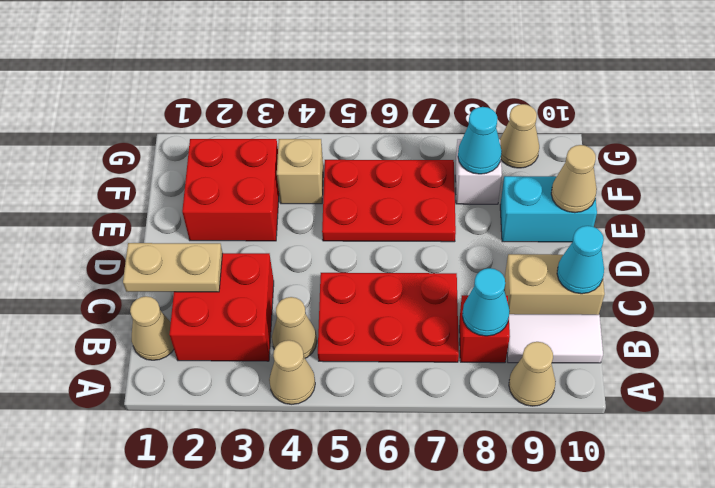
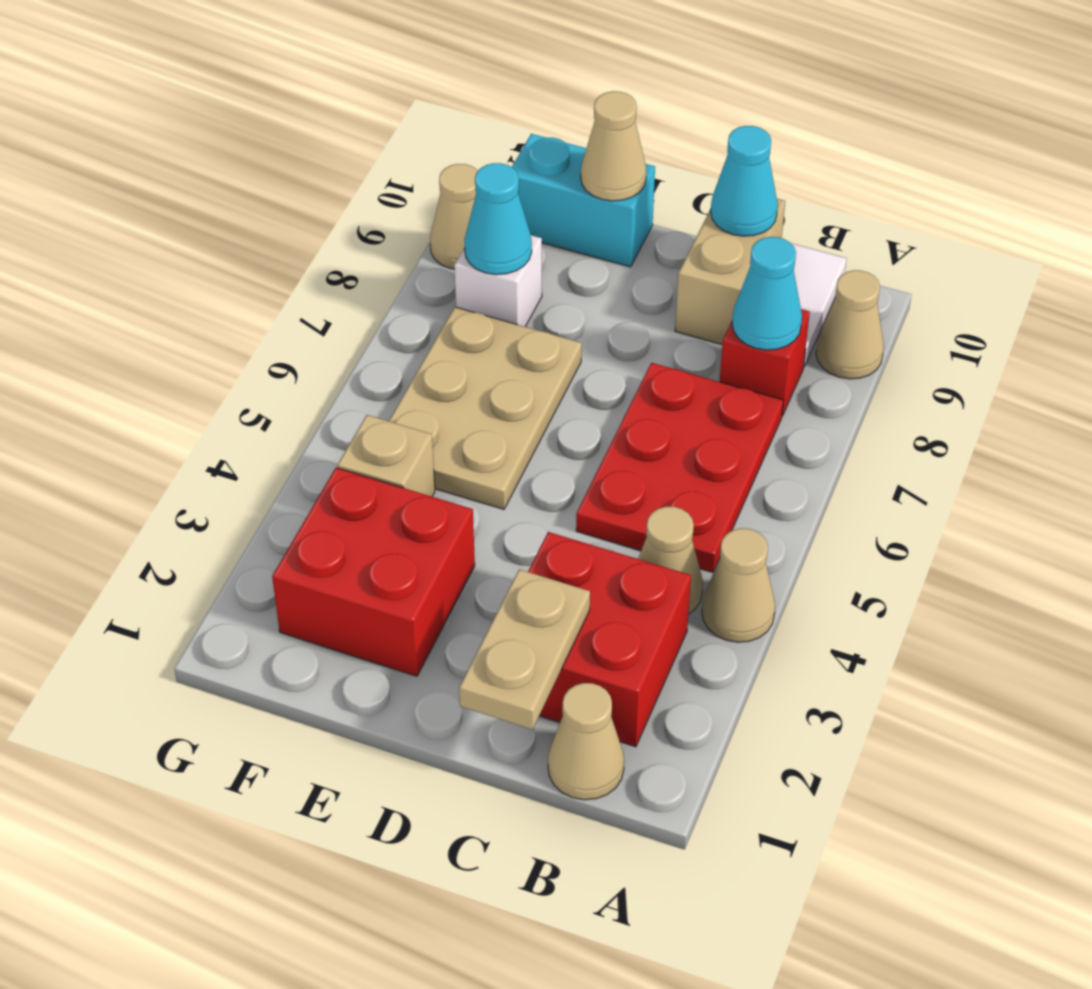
red plate E5:F7 level 1 -> tan plate E5:F7 level 1
cyan brick E9:E10 level 1 -> cyan brick E10:F10 level 1

